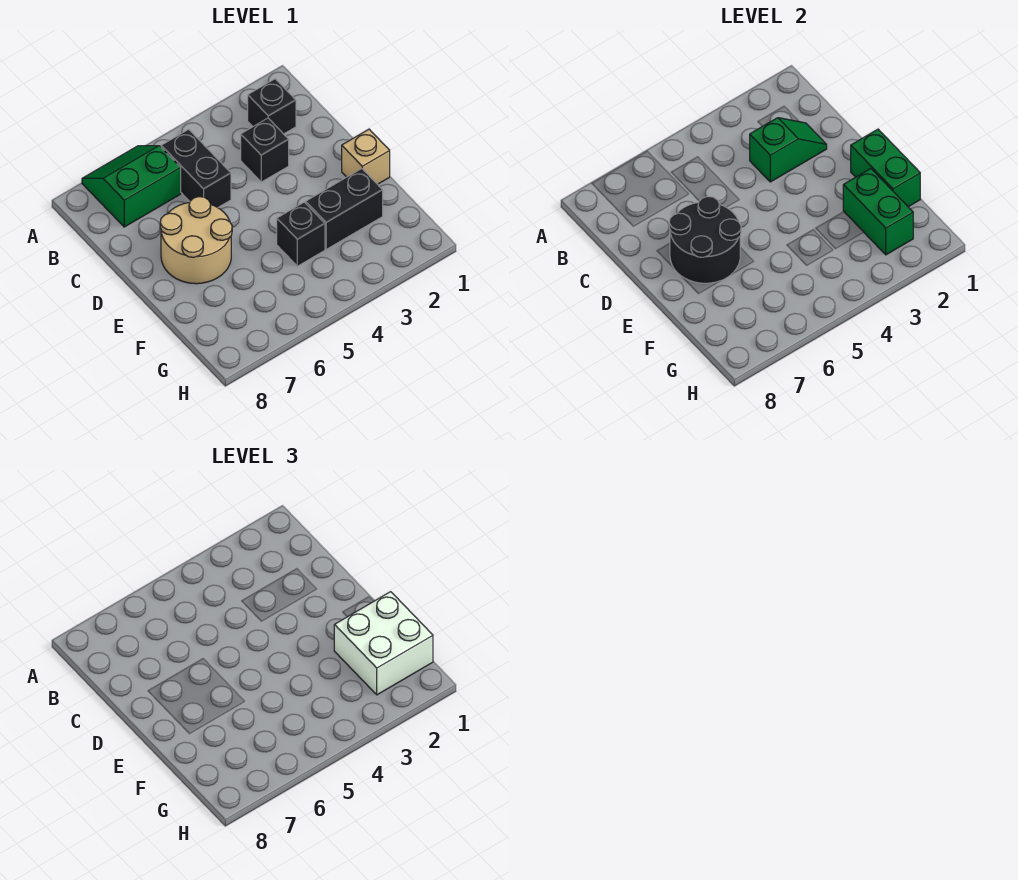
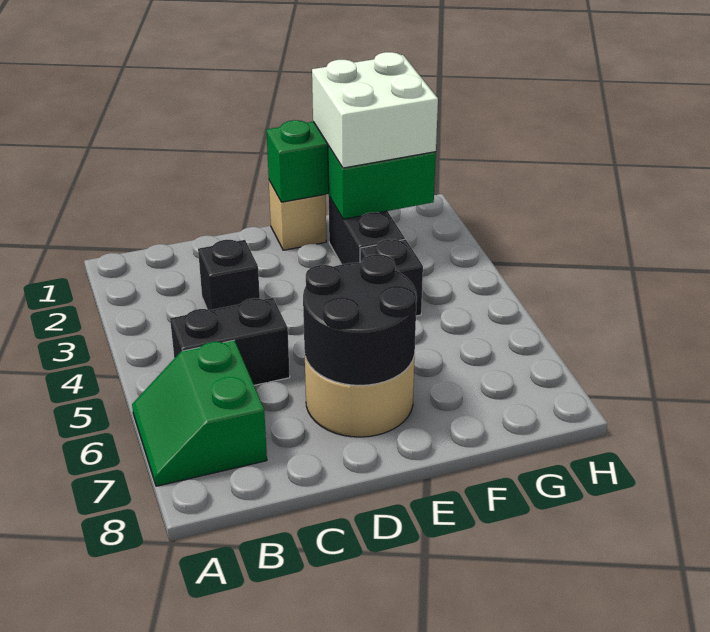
black brick B2 level 1 -> none
green slope C2:C3 level 2 top 3 -> none

